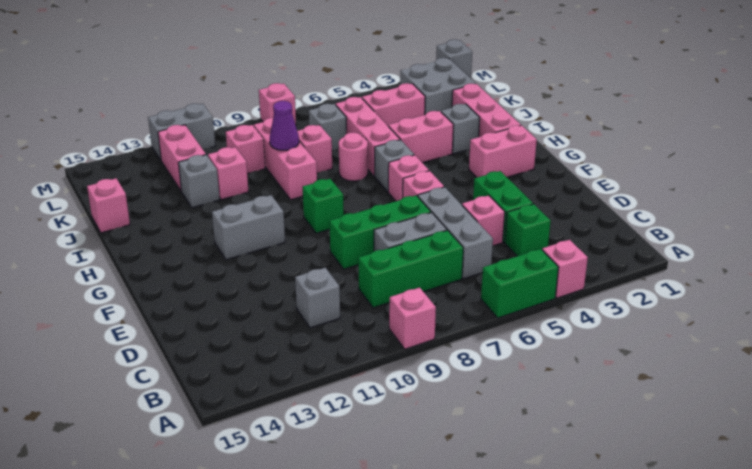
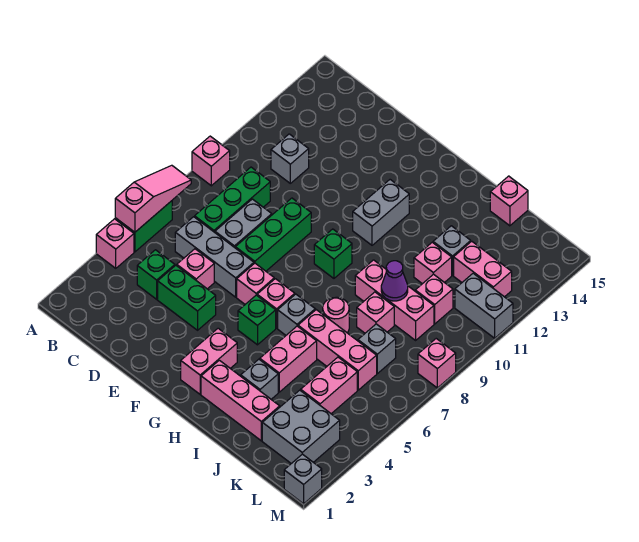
none -> pink slope A5:A7 level 2 top 5
none -> green brick G5 level 1
grey brick M11:M12 level 1 -> grey brick L11:M11 level 1

